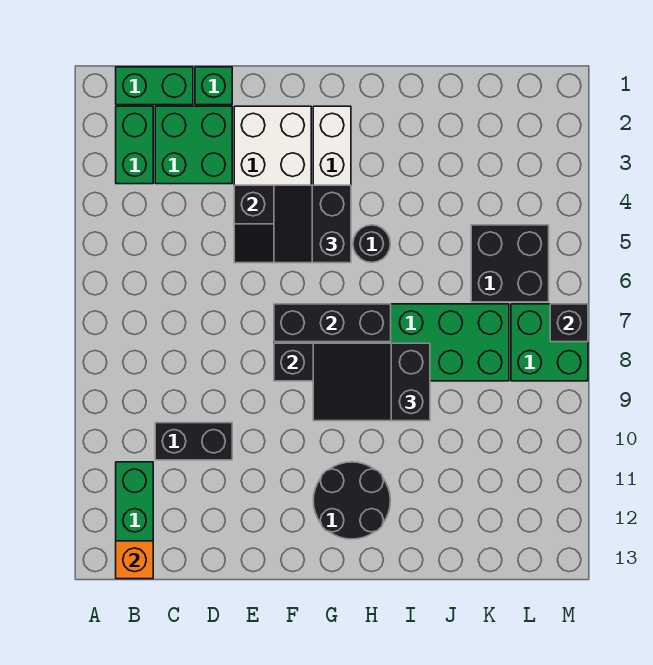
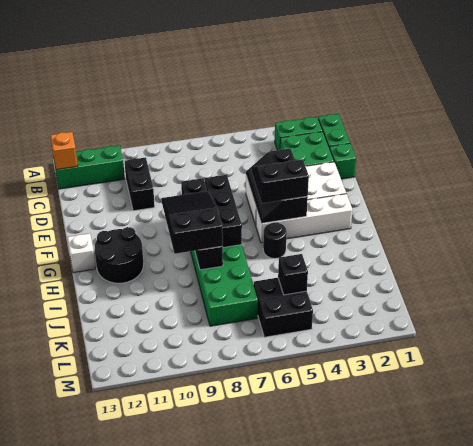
none -> white brick G13 level 1
green brick L7:M8 level 1 -> none
black brick M7 level 2 -> black brick K5 level 2

